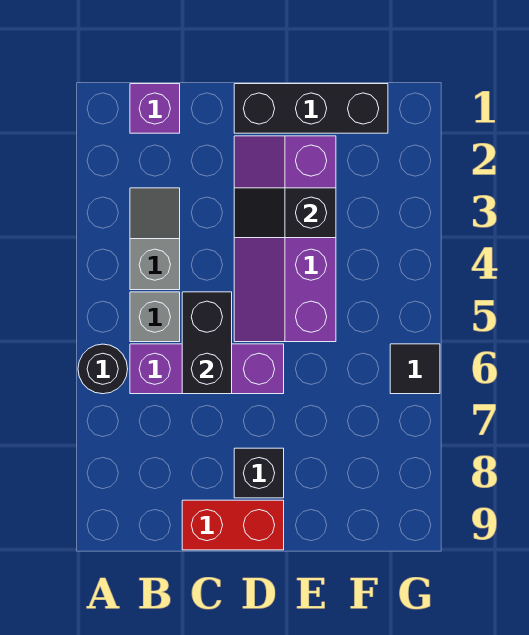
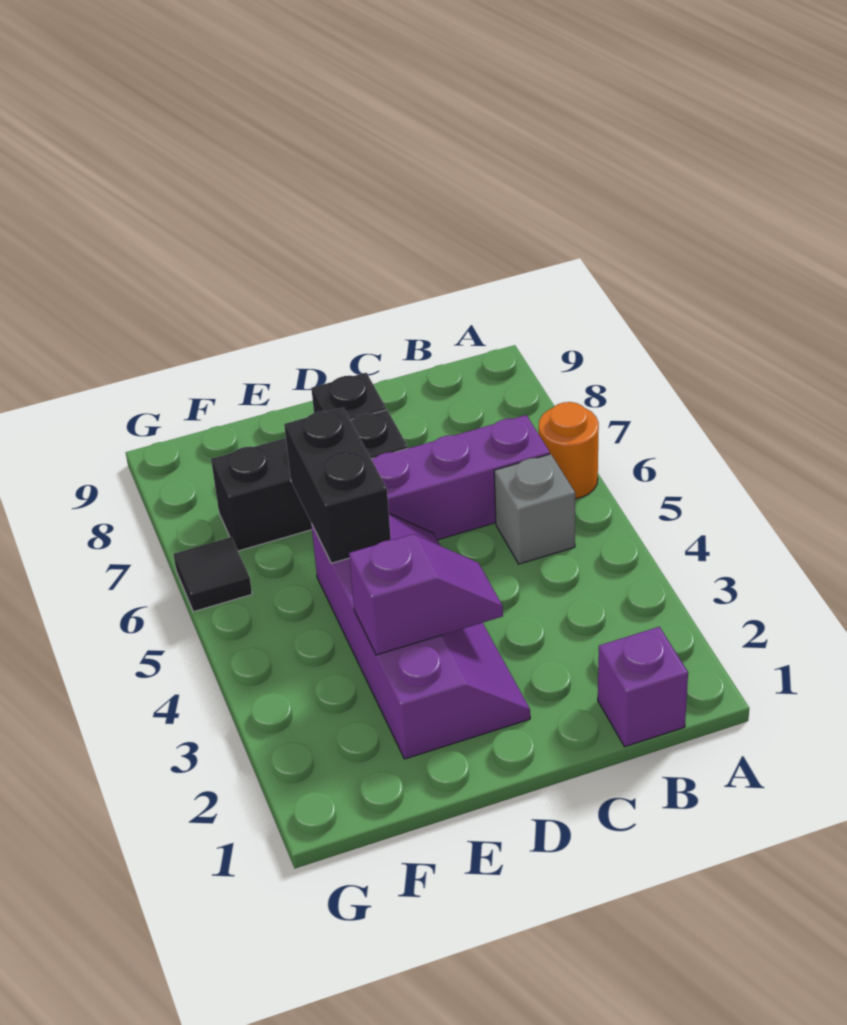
black round brick A6 level 1 -> orange round brick A6 level 1
grey slope B3:B4 level 1 top 4 -> none
black brick C5:C6 level 2 -> black brick E5:E6 level 2
red brick C9:D9 level 1 -> none
black brick D1:F1 level 1 -> black brick D7:F7 level 1
black slope D3:E3 level 2 top E -> purple slope D3:E3 level 2 top E

